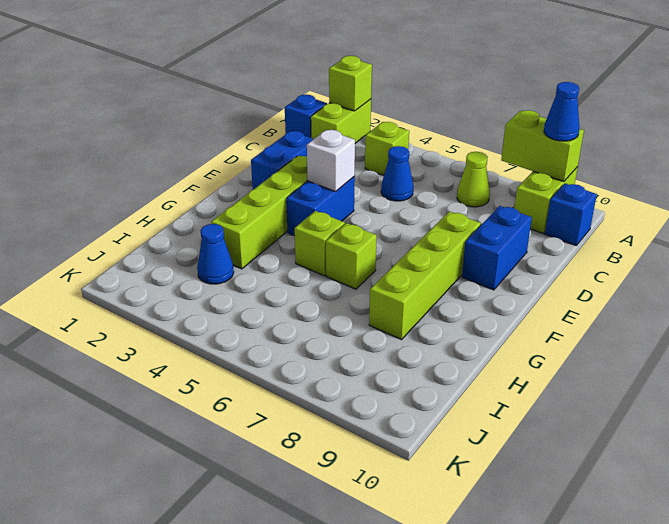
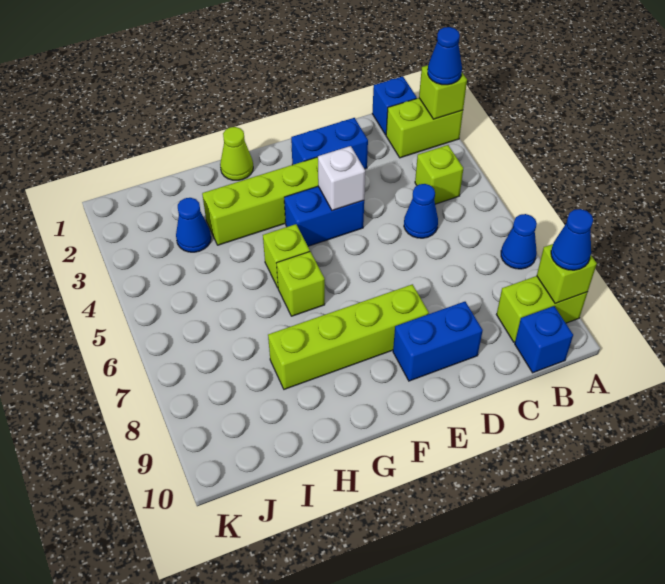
none -> blue cone A2 level 3
none -> blue cone A7 level 1
lime brick A8:A9 level 2 -> lime brick A9 level 2
lime cone B7 level 1 -> lime cone G1 level 1

